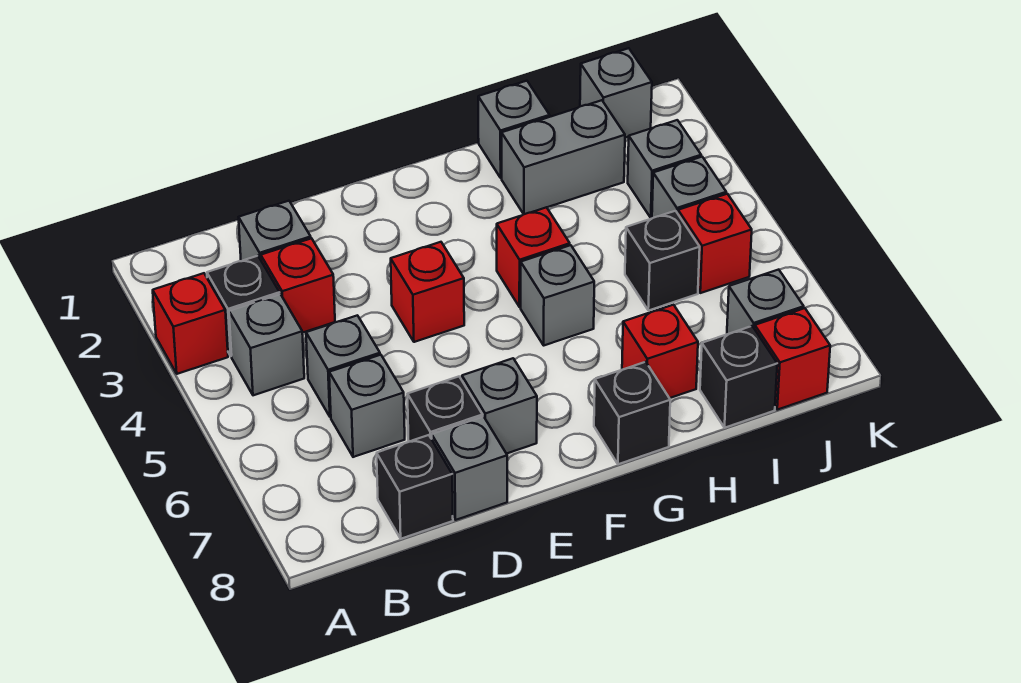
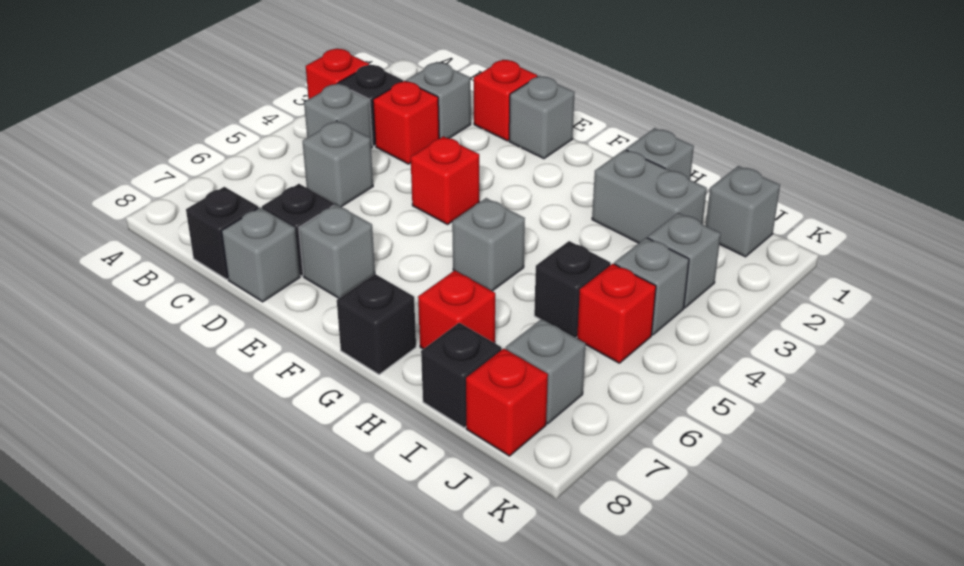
grey brick C6 level 1 -> grey brick E1 level 1
red brick G4 level 1 -> red brick D1 level 1

